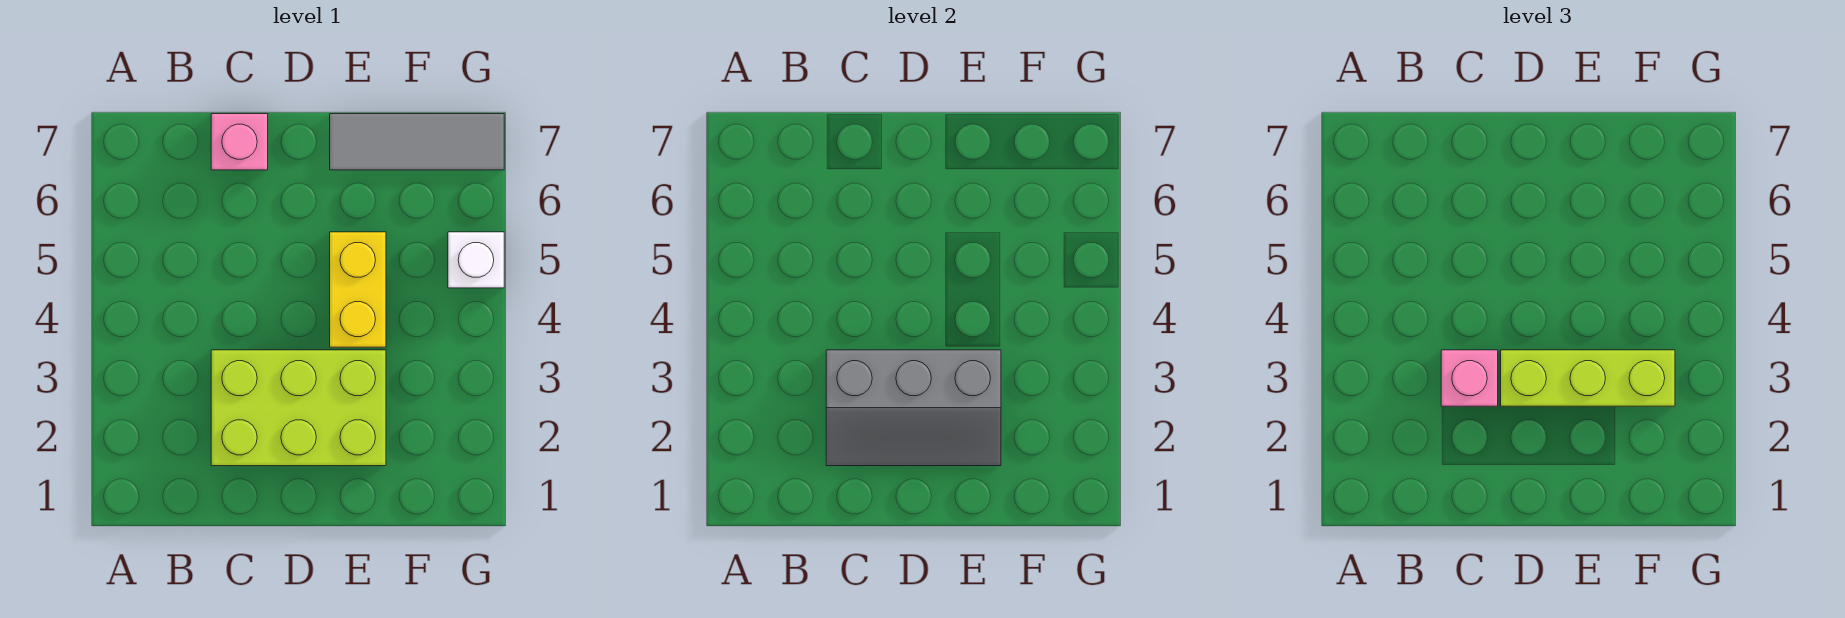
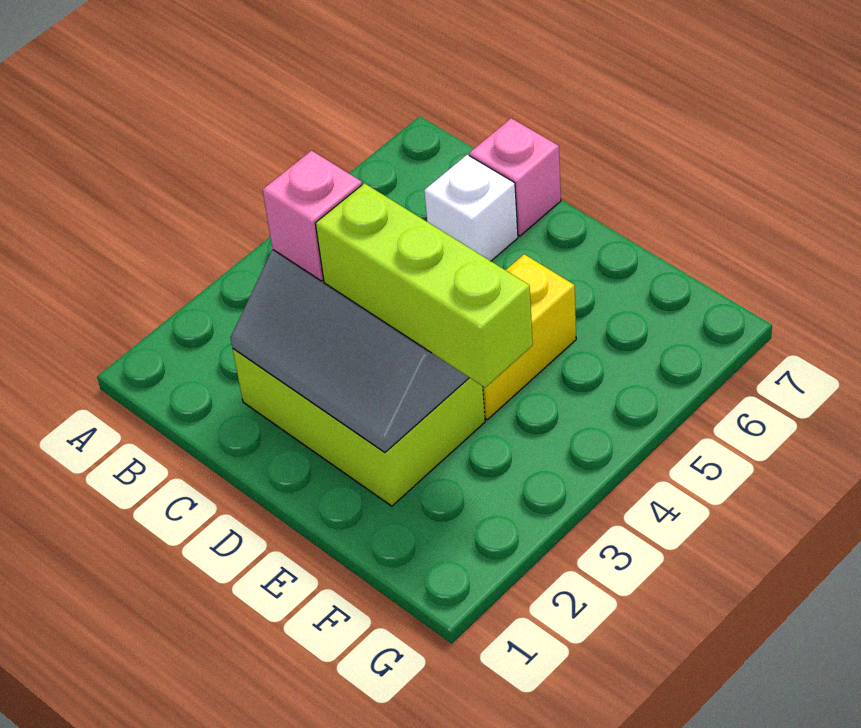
grey tile E7:G7 level 1 -> none
white brick G5 level 1 -> white brick C6 level 1

